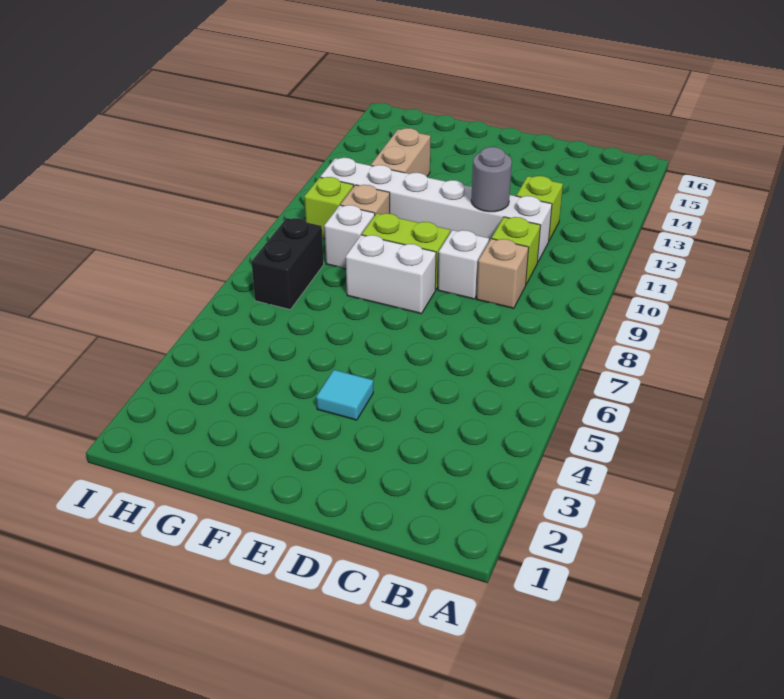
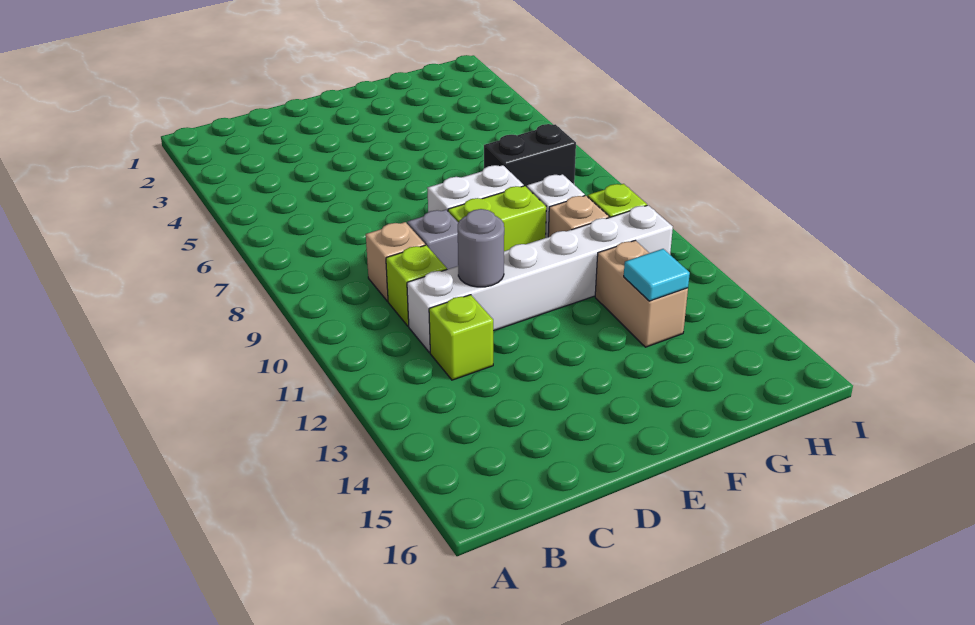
white brick D9 level 1 -> grey brick D9 level 1
cyan tile E4 level 1 -> cyan tile G13 level 2
black brick H7:H8 level 1 -> black brick G7:H7 level 1

